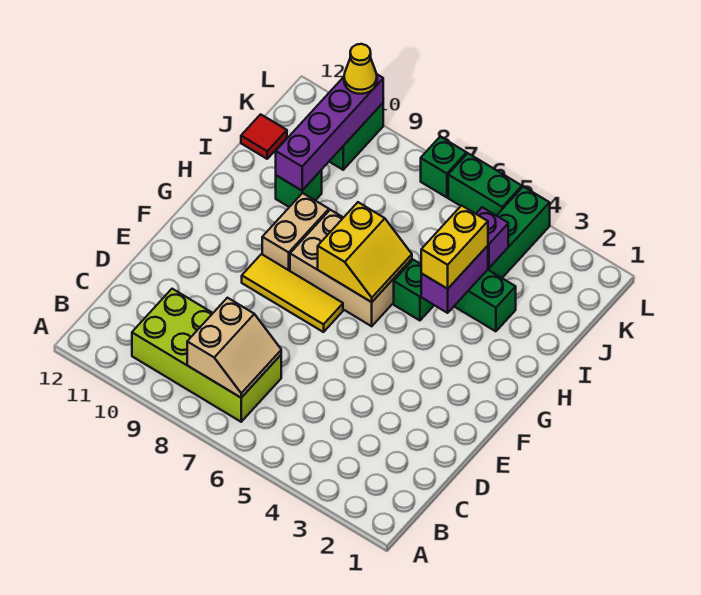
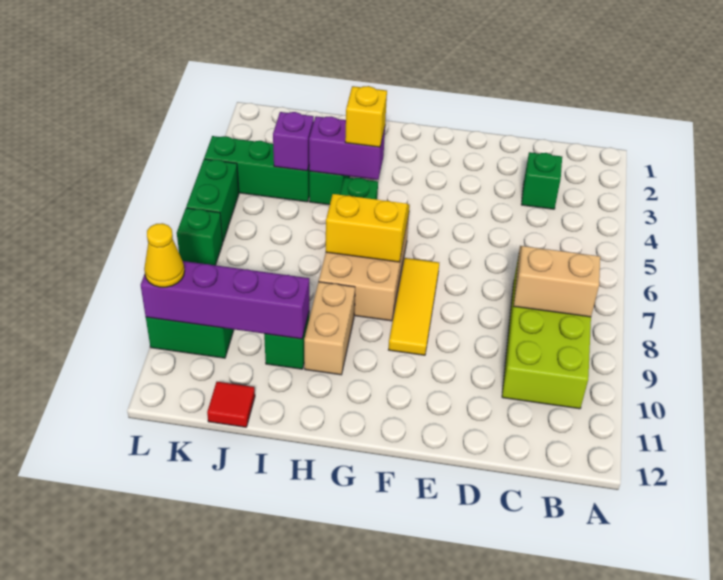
none -> green brick C3 level 1
tan brick G9:H9 level 1 -> tan brick H9:H10 level 1
yellow brick H4:I4 level 3 -> yellow brick H4 level 3

